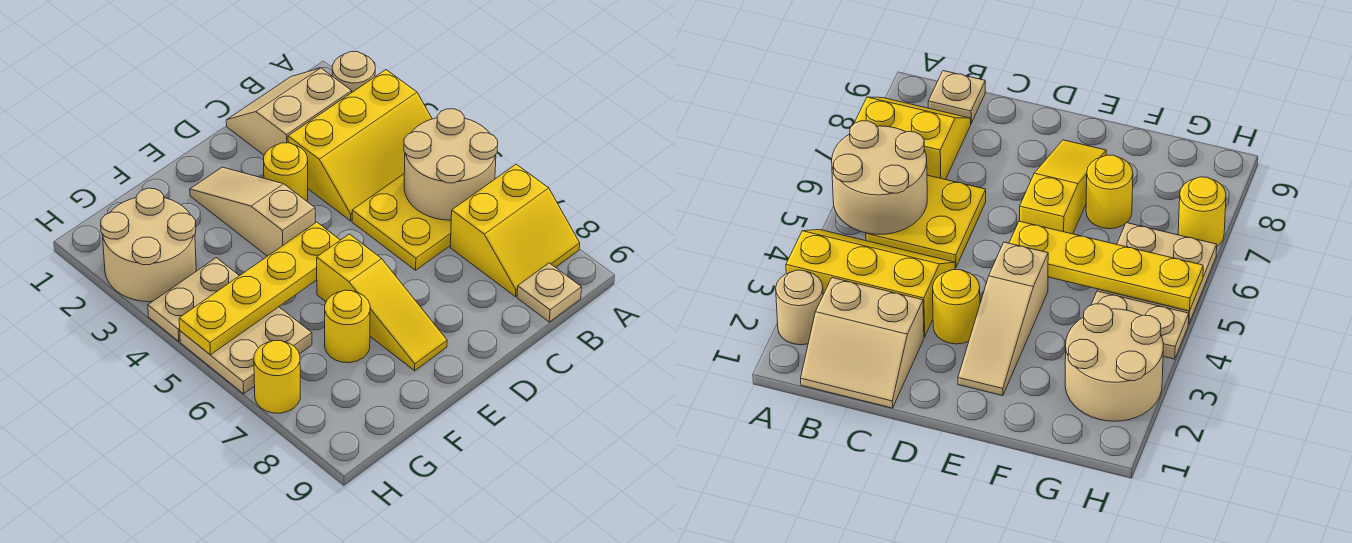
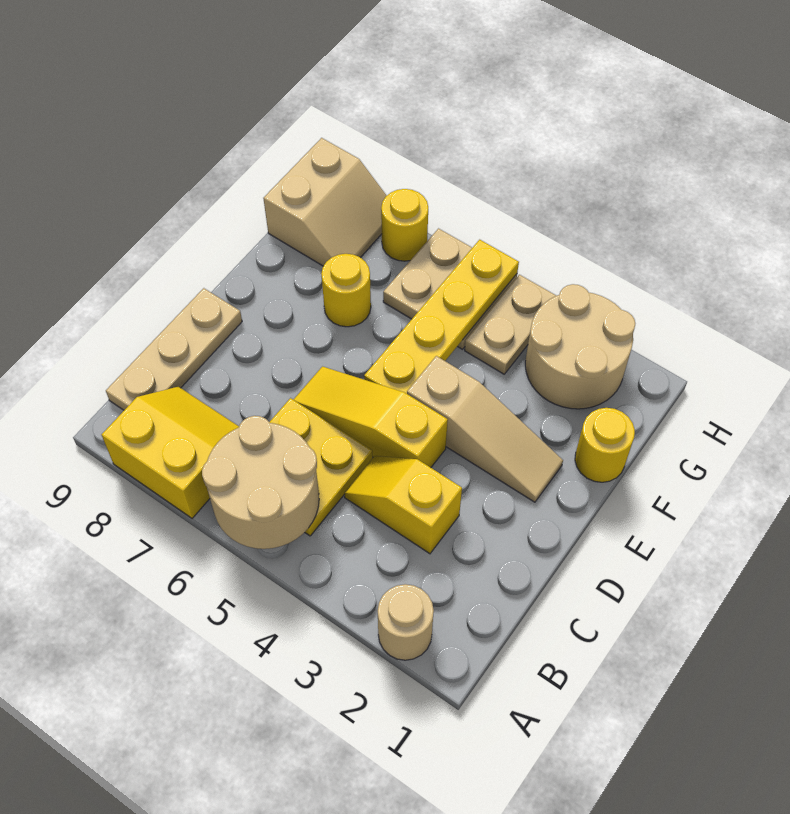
yellow slope A3:C4 level 1 top 3 -> yellow slope C3:C4 level 1 top 3
yellow slope A7:B8 level 1 top 7 -> yellow slope A7:B8 level 1 top A
tan slope B1:C2 level 1 top 2 -> tan slope G8:H9 level 1 top 9
tan plate B9 level 1 -> tan plate B9:D9 level 1
yellow round brick D3 level 1 -> yellow round brick F1 level 1
yellow slope E6:E8 level 1 top 6 -> yellow slope D4:D6 level 1 top 4

